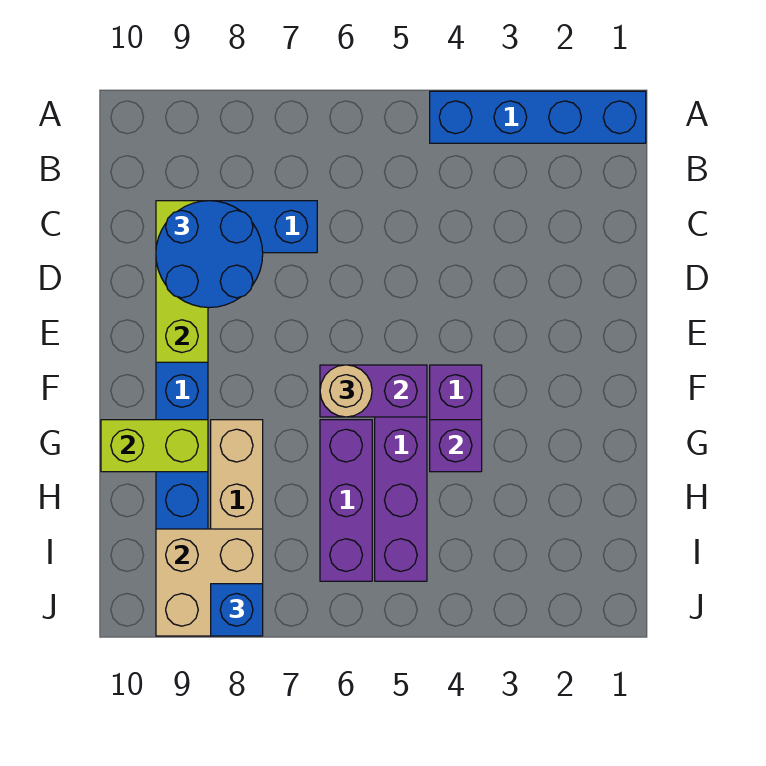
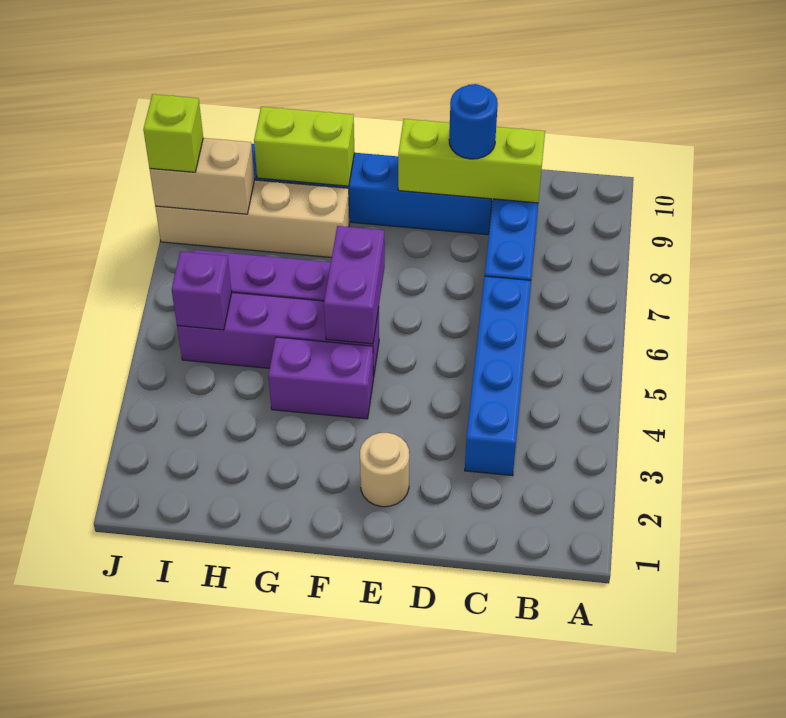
blue brick A1:A4 level 1 -> blue brick C3:C6 level 1
blue round brick C8:D9 level 3 -> blue round brick D9 level 3
tan round brick F6 level 3 -> tan round brick E2 level 1
purple brick G4 level 2 -> purple brick I5 level 2
lime brick G9:G10 level 2 -> lime brick G9:H9 level 2
tan brick I8:J9 level 2 -> tan brick I8:J8 level 2
blue brick J8 level 3 -> lime brick J8 level 3

